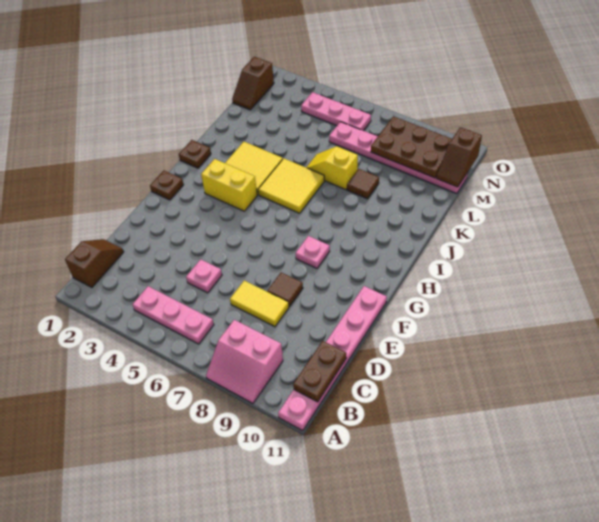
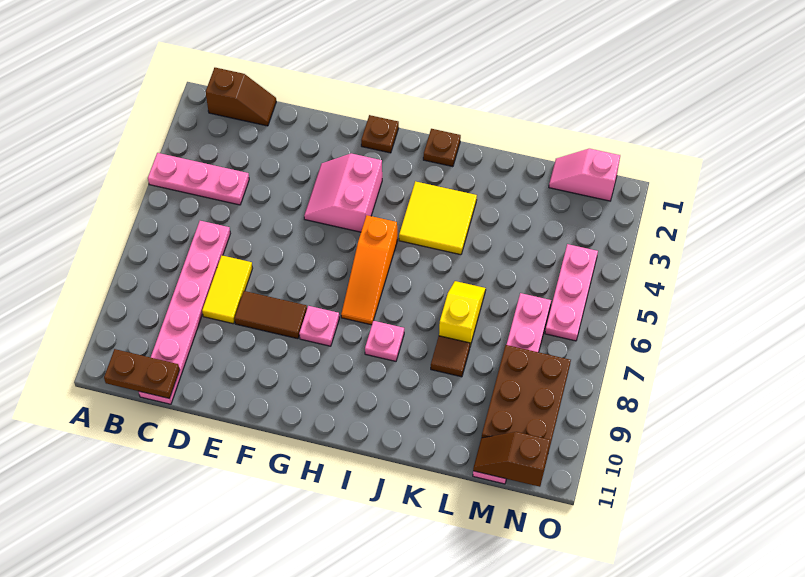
pink slope A8:B9 level 1 top B -> pink slope F3:G4 level 1 top G
pink plate A11:F11 level 1 -> pink plate C6:C11 level 1
pink plate B4:B6 level 1 -> pink plate A4:C4 level 1
pink plate D5 level 1 -> pink plate I8 level 1
brown tile E8 level 1 -> brown tile E8:F8 level 1
yellow brick H3:H4 level 1 -> none
none -> orange slope H5:H7 level 1 top 5
yellow tile I5:J6 level 1 -> none
brown slope M1:N1 level 1 top N -> pink slope M1:N1 level 1 top N

